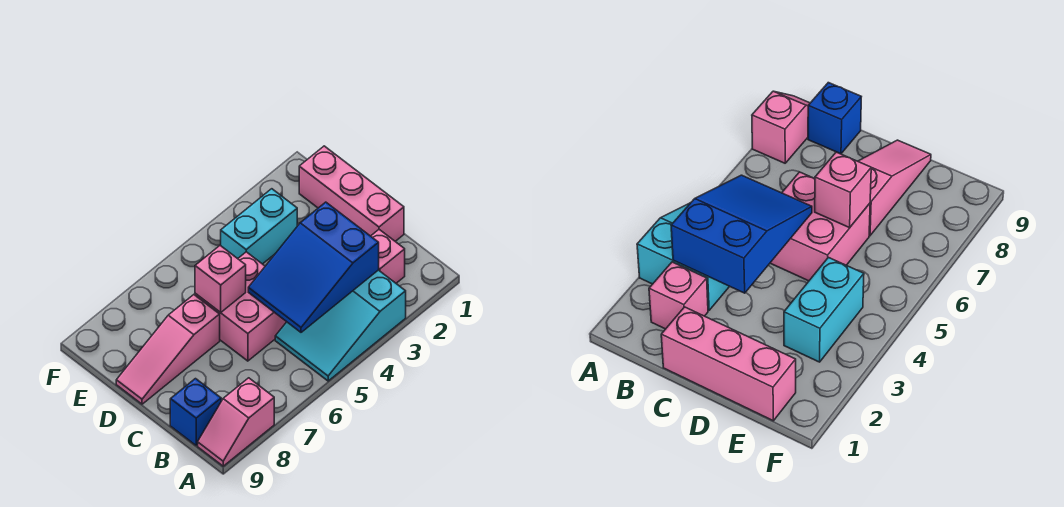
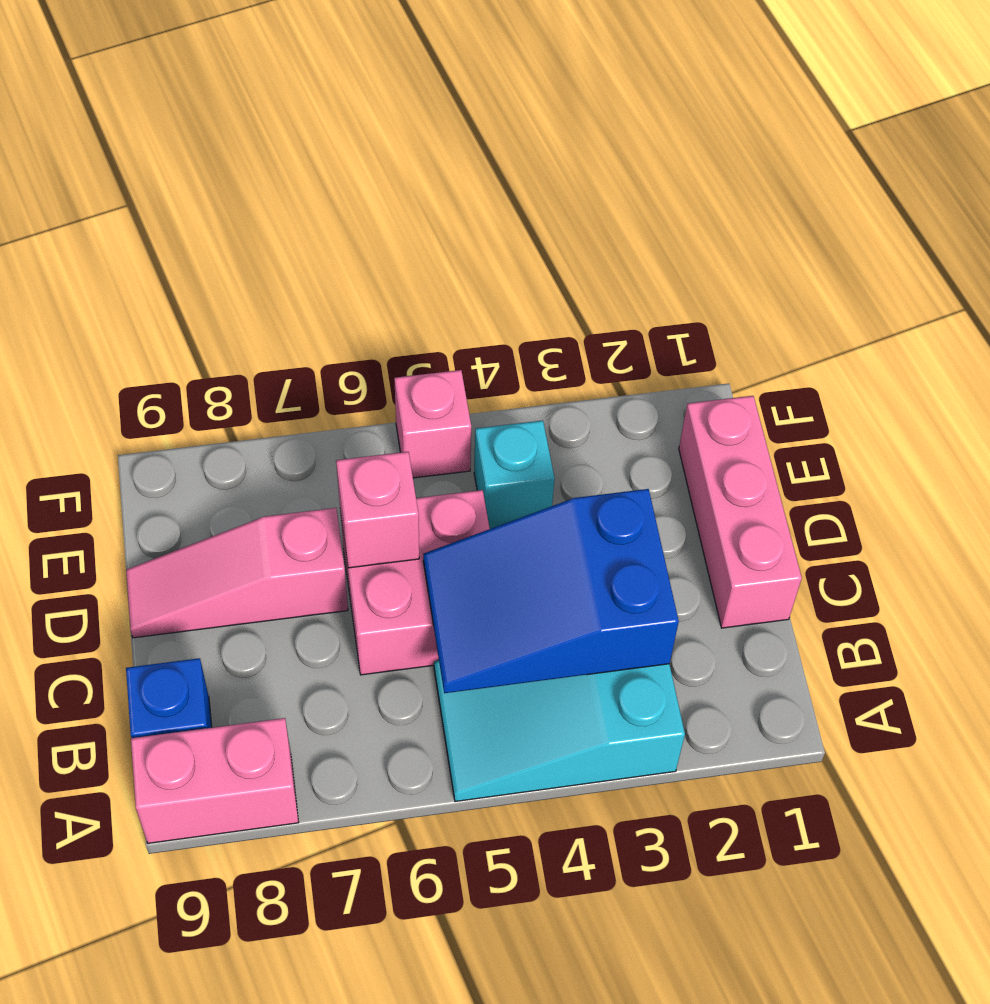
pink slope A8:A9 level 1 top 8 -> pink brick A8:A9 level 1
pink brick B2 level 1 -> pink brick F5 level 1
cyan brick E3:E4 level 1 -> cyan brick E4 level 1

